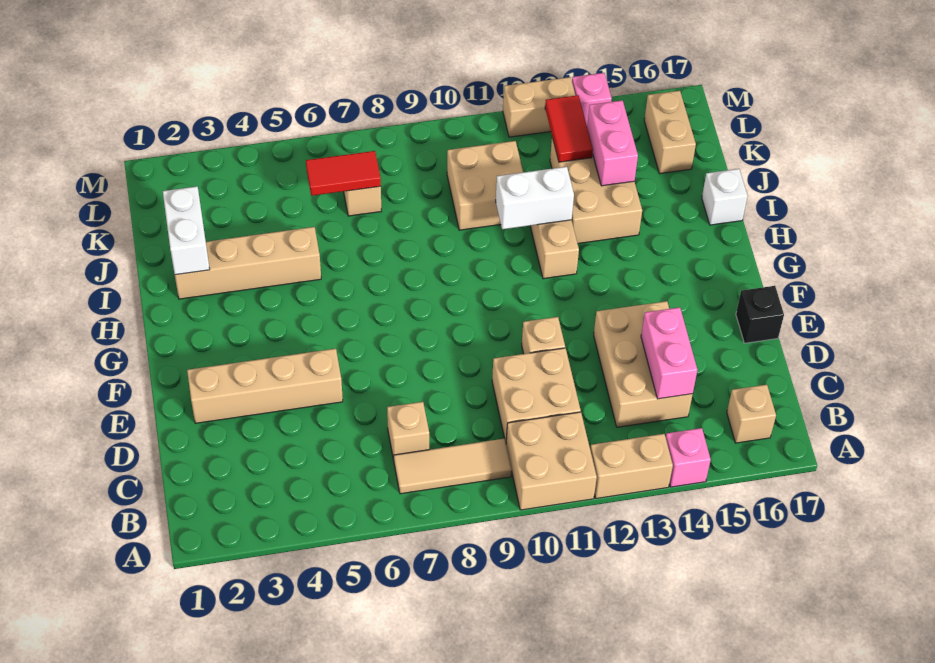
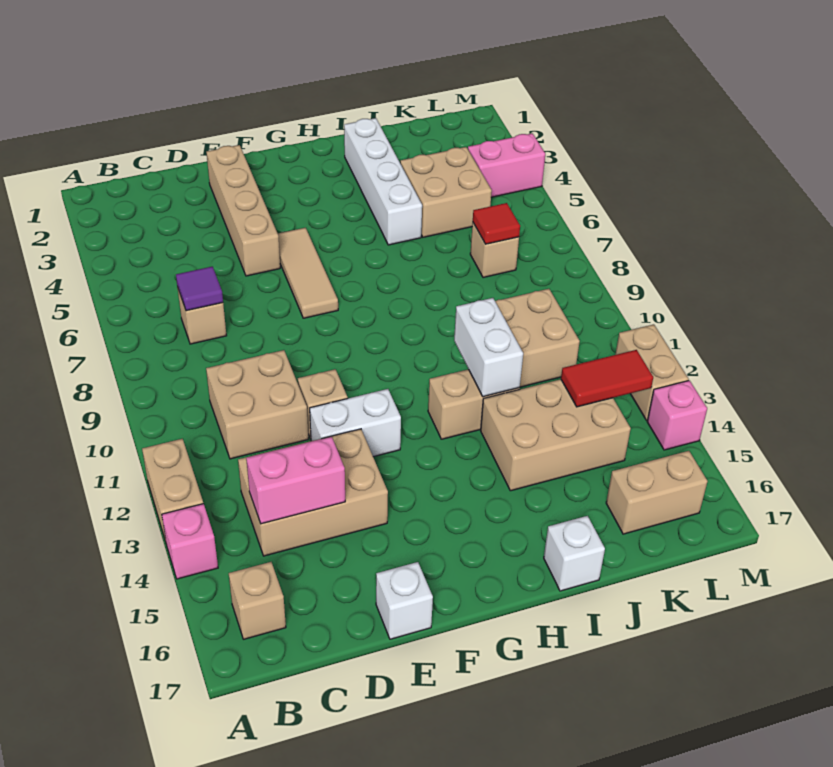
tan brick A10:B11 level 1 -> tan brick J4:K5 level 1
tan tile B7:B9 level 1 -> tan tile F5:F7 level 1
none -> purple tile C7 level 2
black brick E17 level 1 -> white brick E17 level 1
tan brick I2:I5 level 1 -> white brick I2:I5 level 1
white brick I2:J2 level 2 -> white brick E12:F12 level 1
pink brick J14:K14 level 2 -> pink brick L4:M4 level 1
red tile K6:K7 level 2 -> red tile K7 level 2

